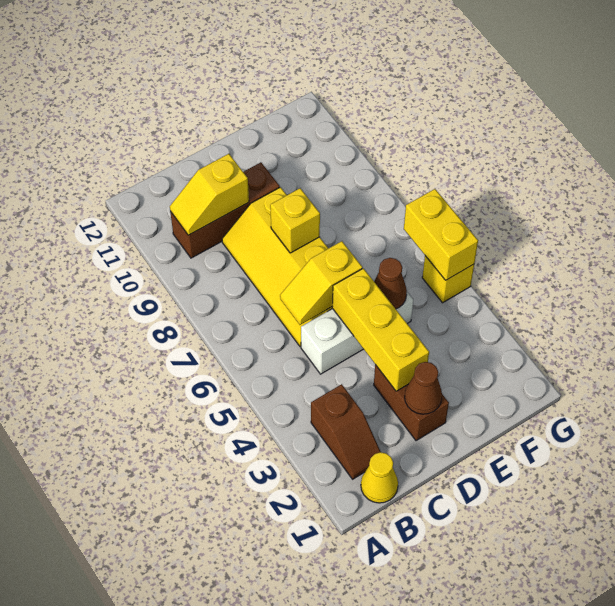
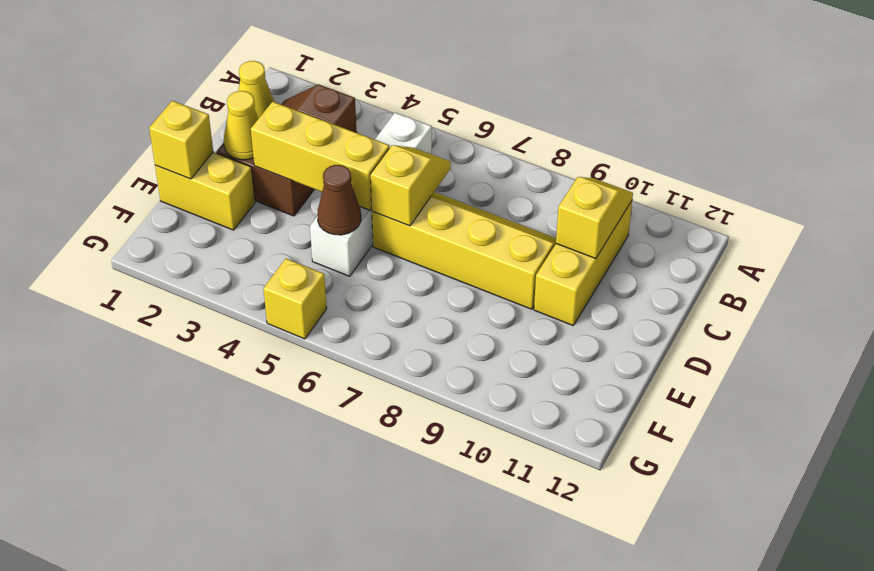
brown brick B10:D10 level 1 -> yellow brick B10:D10 level 1
white brick C5:E5 level 1 -> white brick B5:E5 level 1
brown cone D2 level 2 -> yellow cone D2 level 2
yellow brick D8 level 2 -> yellow brick E1 level 2
yellow brick G5:G6 level 2 -> yellow brick E1:E2 level 1

